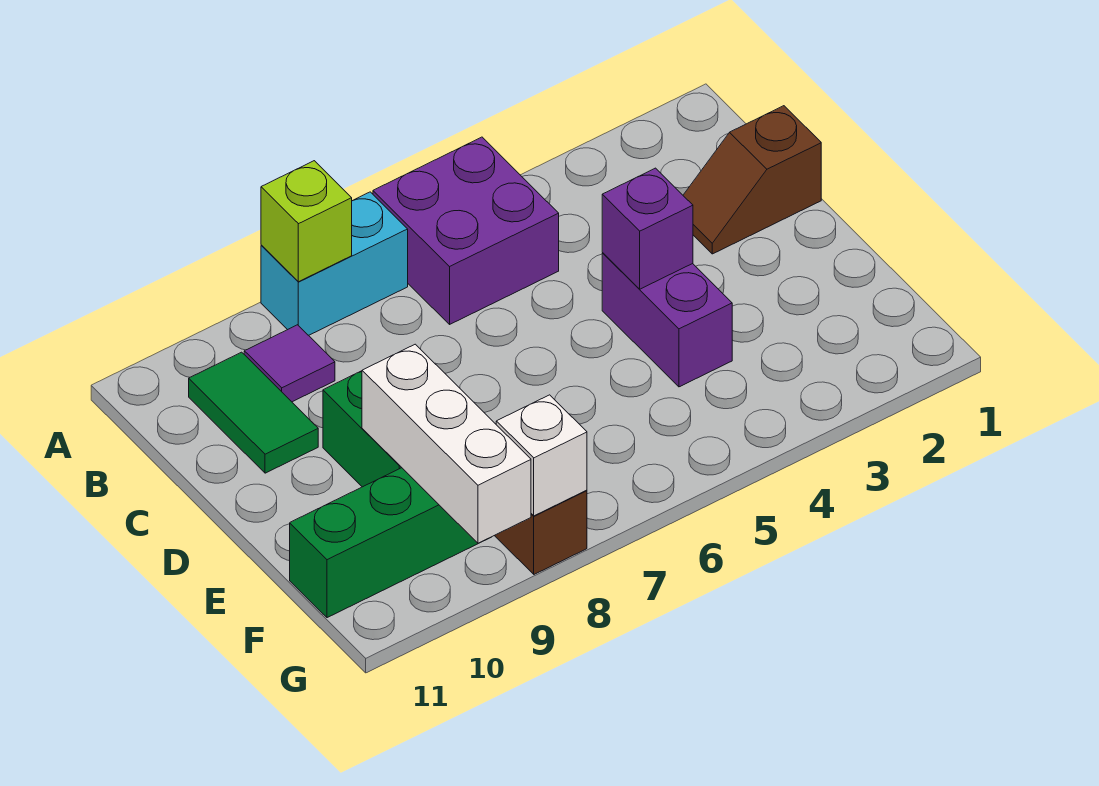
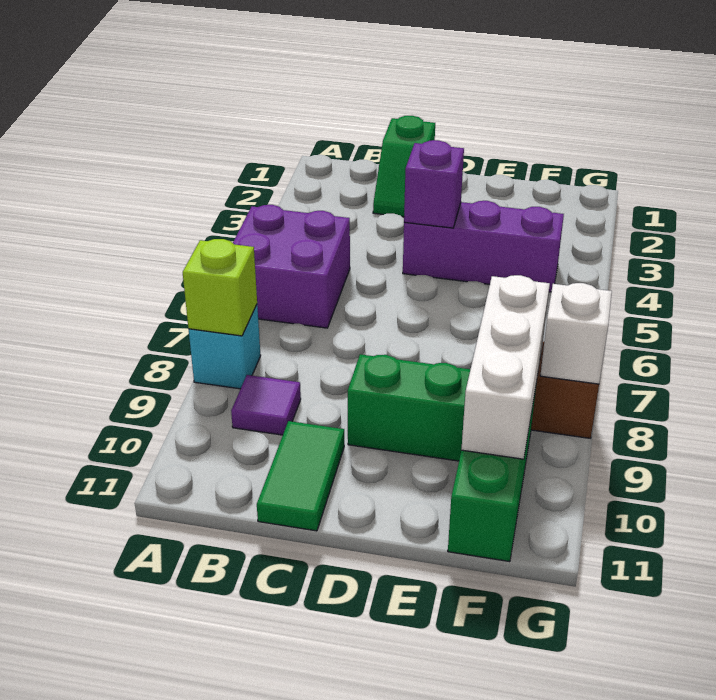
cyan brick A7:A8 level 1 -> cyan brick A8 level 1
green tile B10:C10 level 1 -> green tile C10:C11 level 1
brown slope C1:C2 level 1 top 1 -> green slope C1:C2 level 1 top 1
purple brick D4:E4 level 1 -> purple brick D4:F4 level 1
white brick E9:G9 level 2 -> white brick F8:F10 level 2

